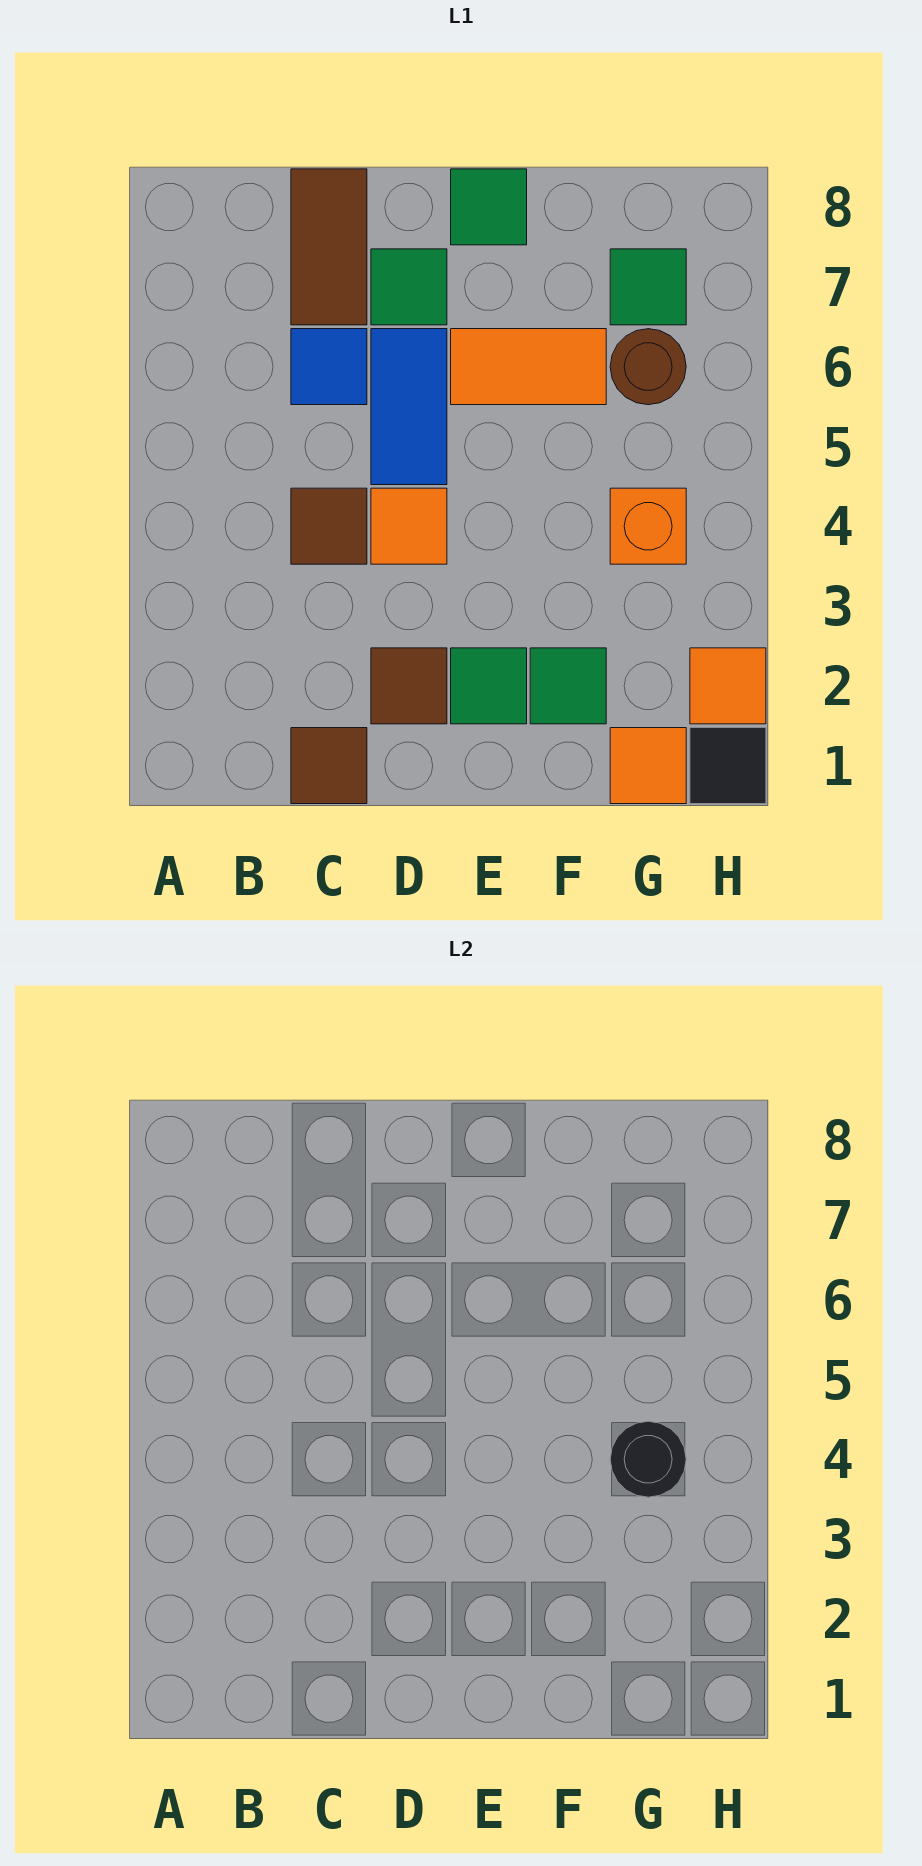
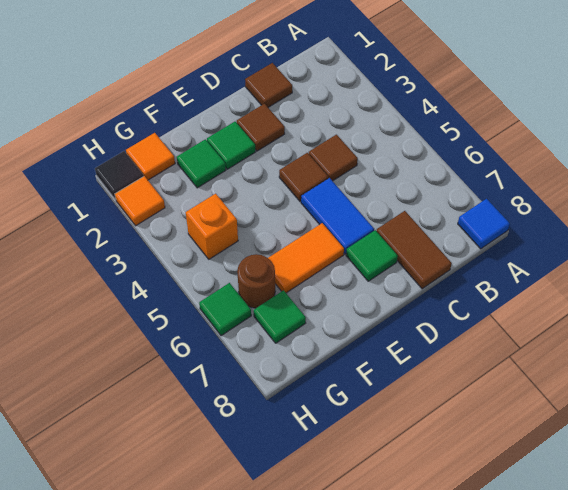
blue tile C6 level 1 -> blue tile A8 level 1
orange tile D4 level 1 -> brown tile D4 level 1
green tile E8 level 1 -> green tile H6 level 1
black round brick G4 level 2 -> none

